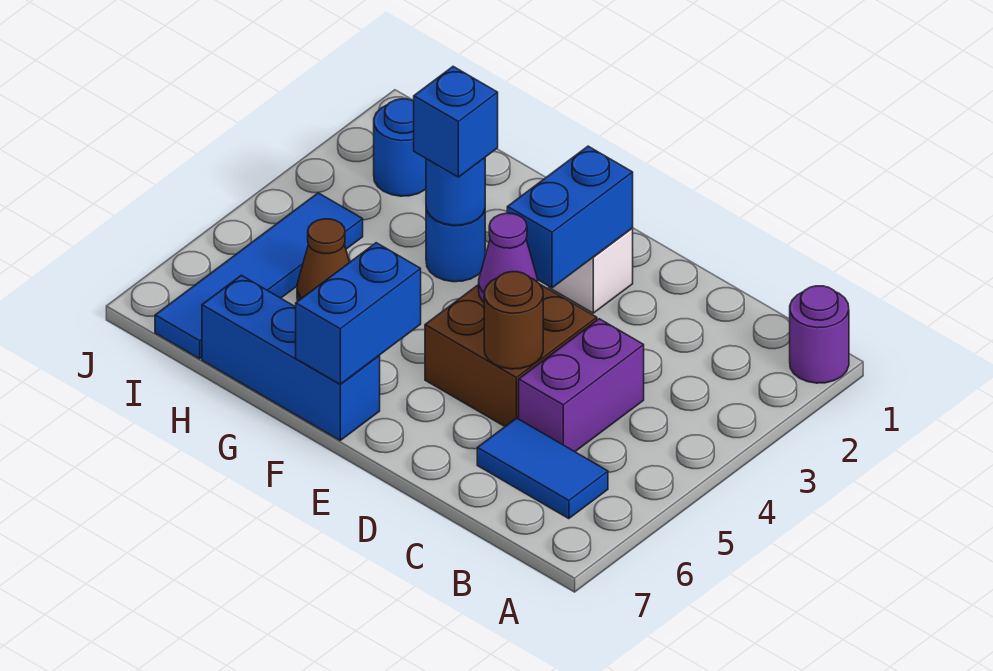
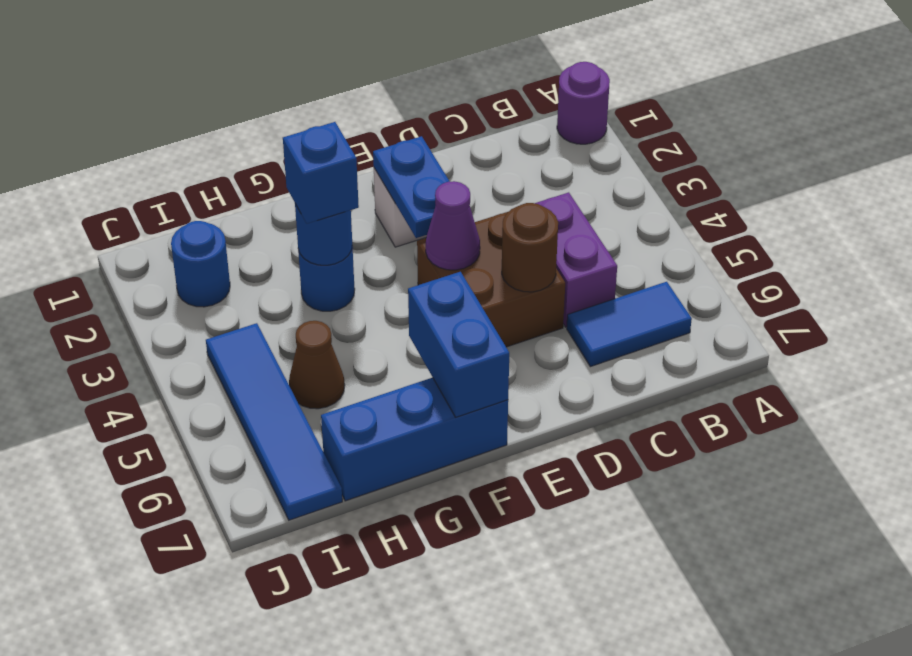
blue brick E2:E3 level 2 -> blue plate E2:E3 level 2

